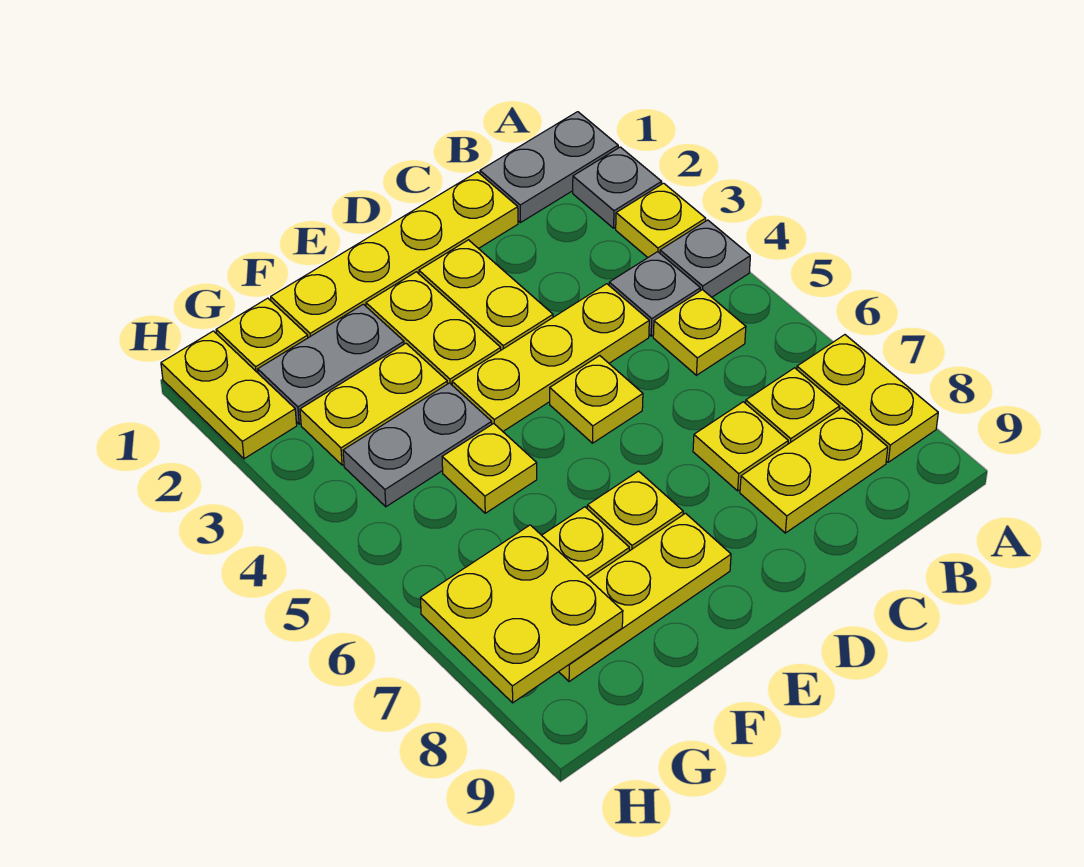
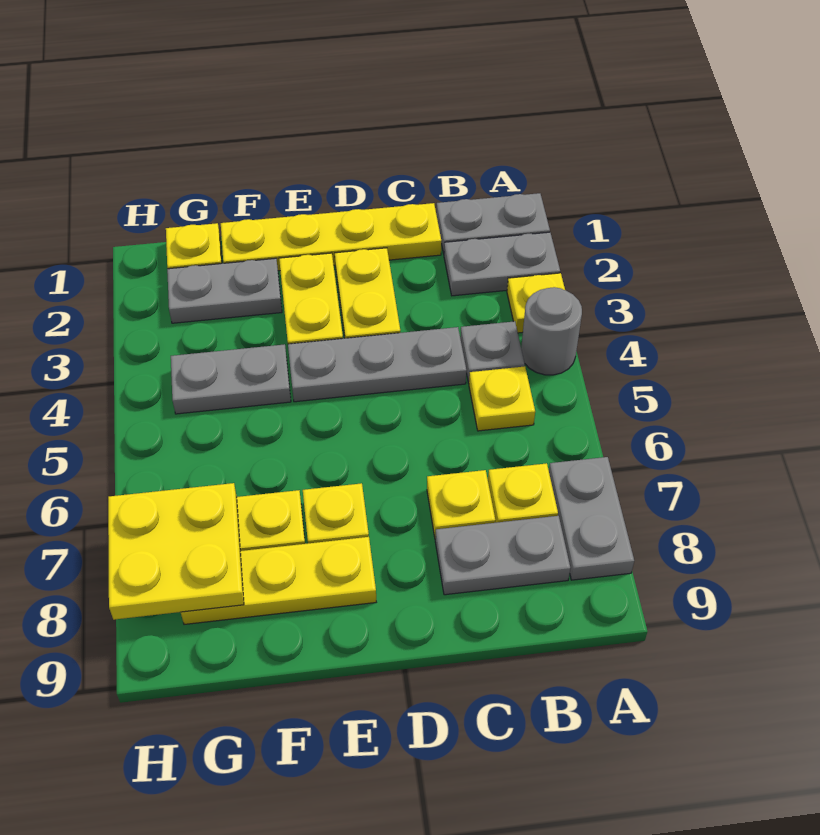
grey plate A2 level 1 -> grey plate A2:B2 level 1
grey plate A4 level 1 -> grey round brick A4 level 1
yellow plate A7:A8 level 1 -> grey plate A7:A8 level 1
yellow plate B8:C8 level 1 -> grey plate B8:C8 level 1
yellow plate C4:E4 level 1 -> grey plate C4:E4 level 1
yellow plate D5 level 1 -> none
yellow plate F3:G3 level 1 -> none
yellow plate F5 level 1 -> none
yellow plate H1:H2 level 1 -> none

